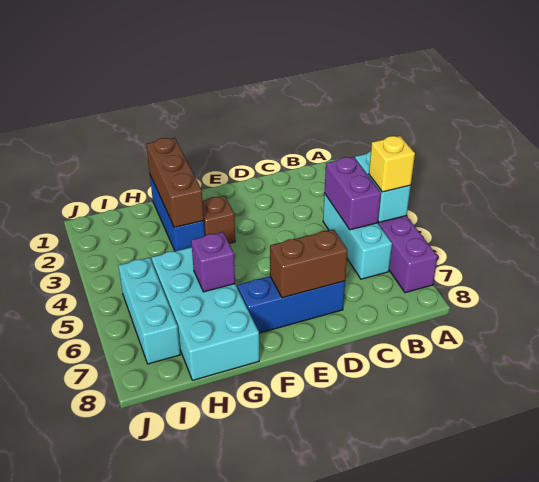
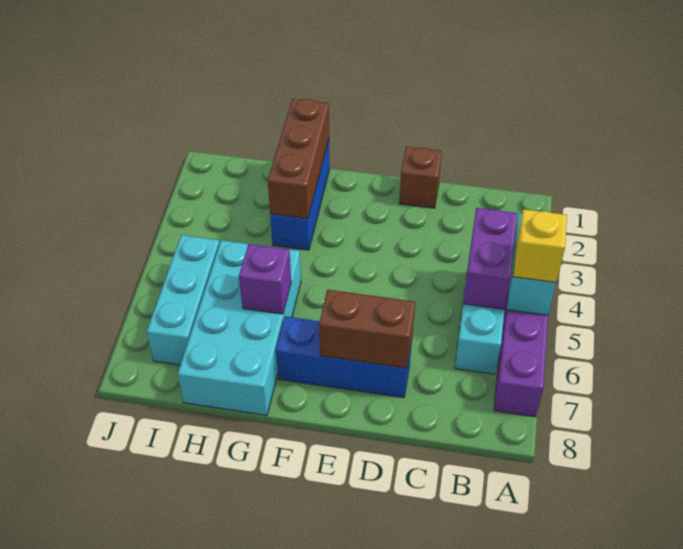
brown brick F3 level 1 -> brown brick D1 level 1

